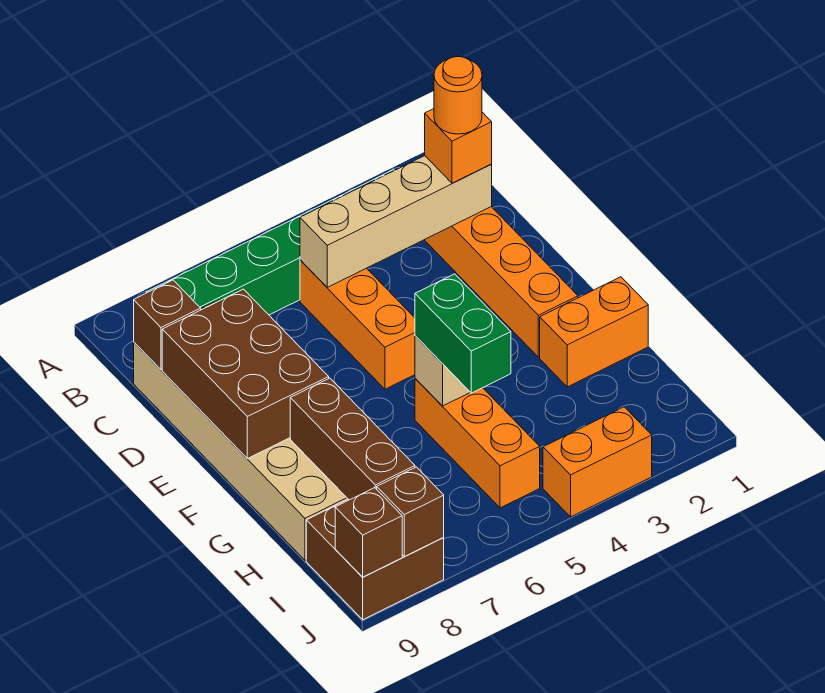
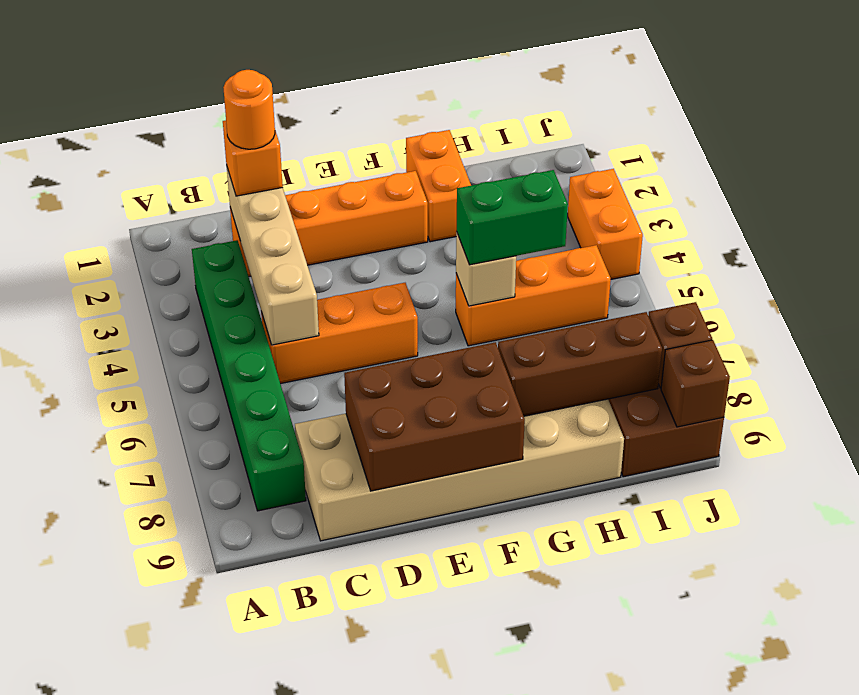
brown brick C9 level 2 -> none

